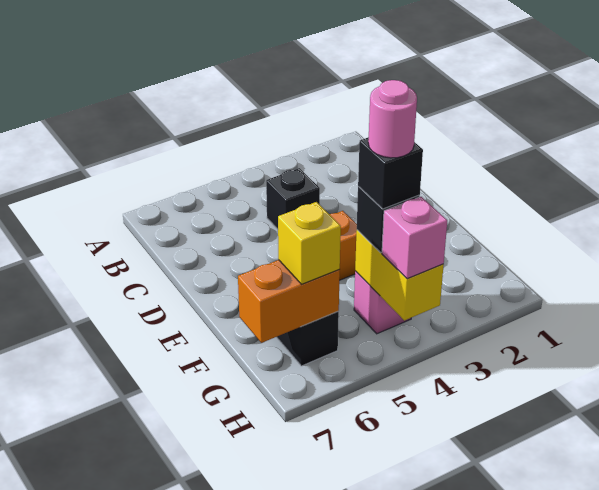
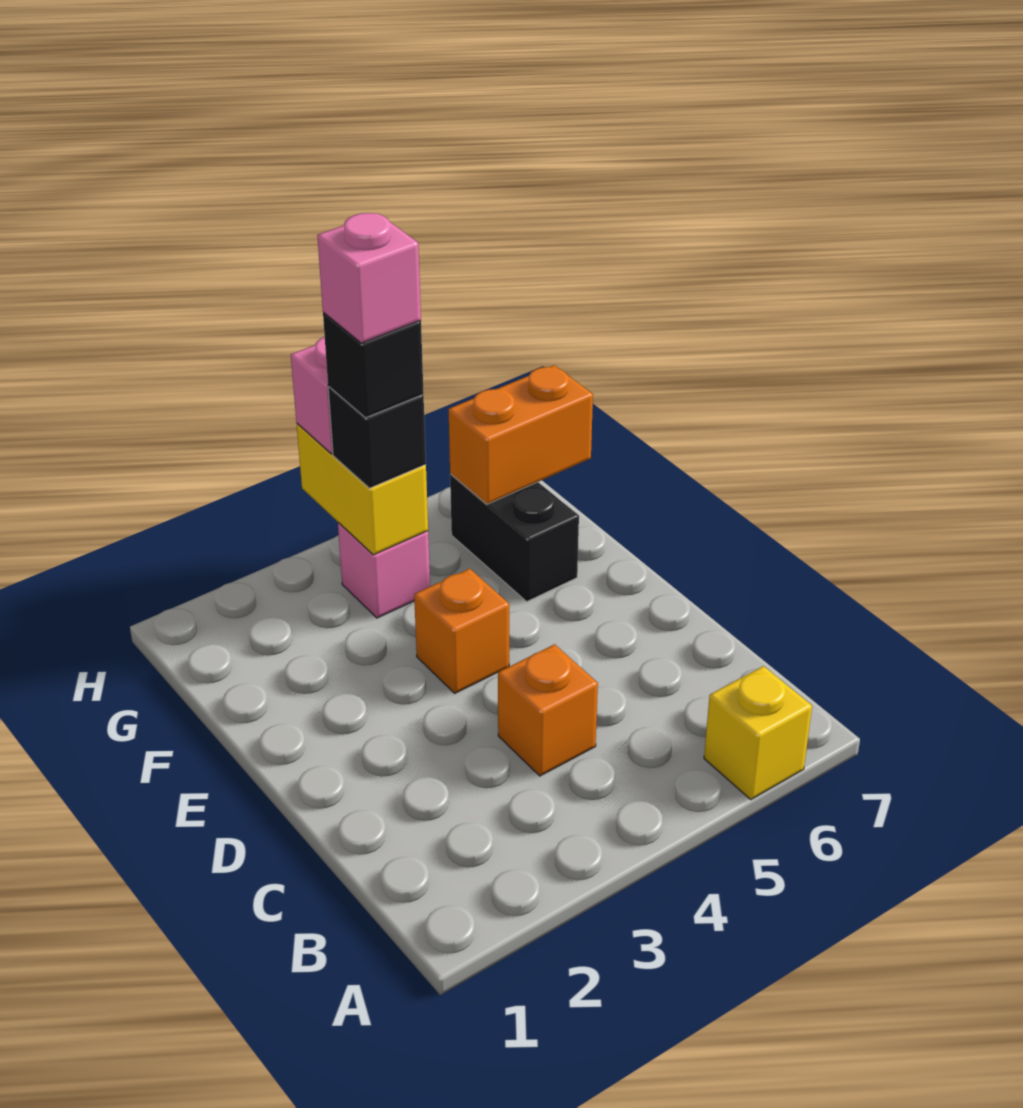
black brick C4 level 1 -> orange brick C4 level 1
pink round brick G4 level 5 -> pink brick G4 level 5
yellow brick G6 level 3 -> yellow brick A6 level 1

